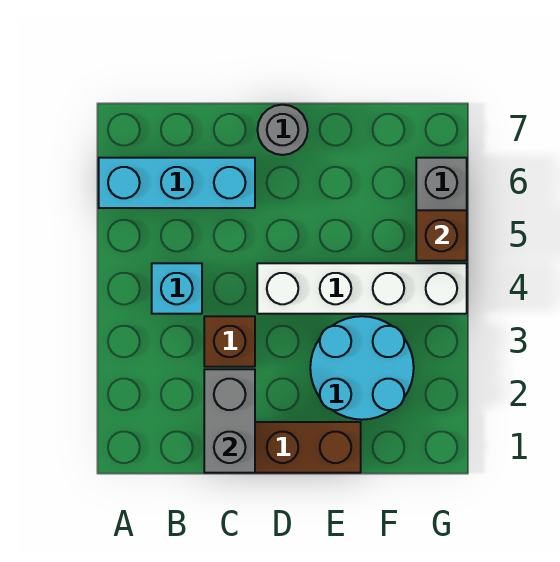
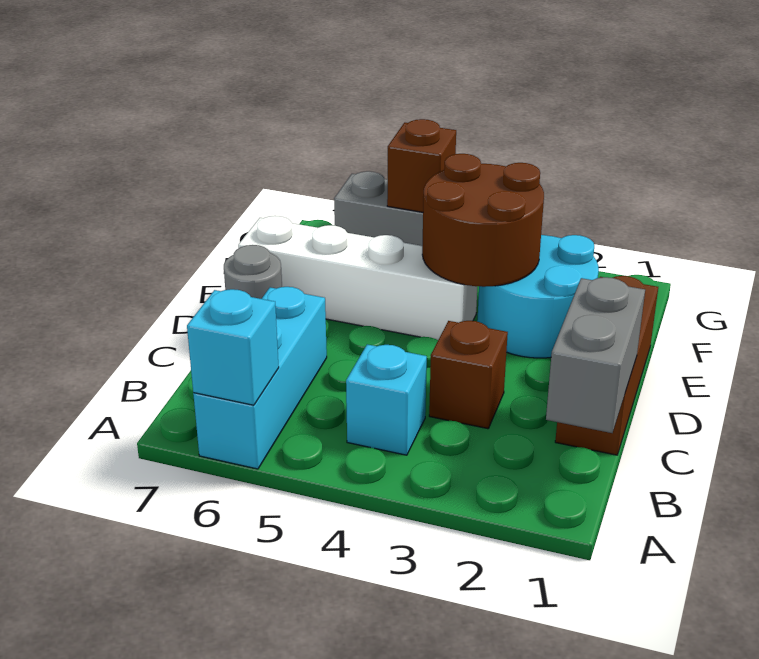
none -> cyan brick A6 level 2
grey brick C1:C2 level 2 -> grey brick B1:C1 level 2
white brick D4:G4 level 1 -> white brick E4:E7 level 1
none -> brown round brick E3:F4 level 2

